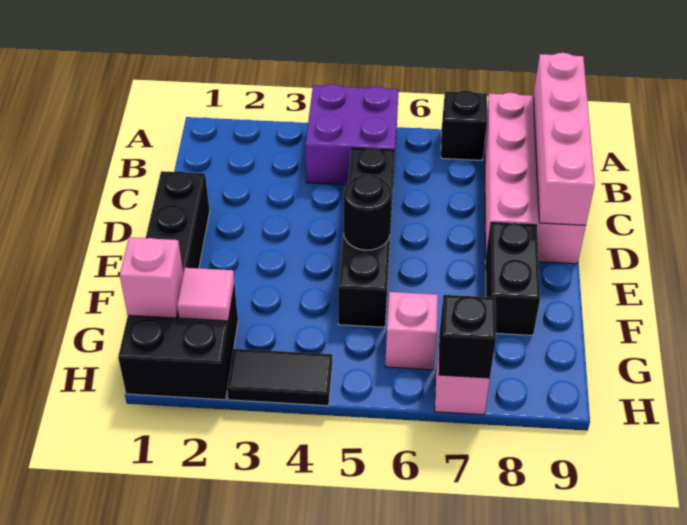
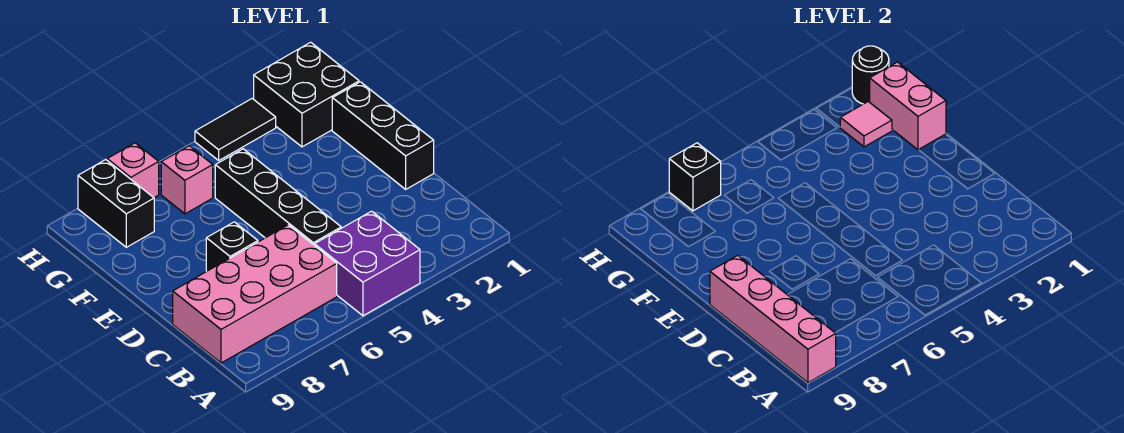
black brick A7 level 1 -> black brick D7 level 1
pink brick A8:D9 level 1 -> pink brick B6:C9 level 1
black round brick E5 level 2 -> black round brick H1 level 2
black brick E8:F8 level 1 -> black brick G8:H8 level 1
pink brick G1 level 2 -> pink brick F1:G1 level 2

